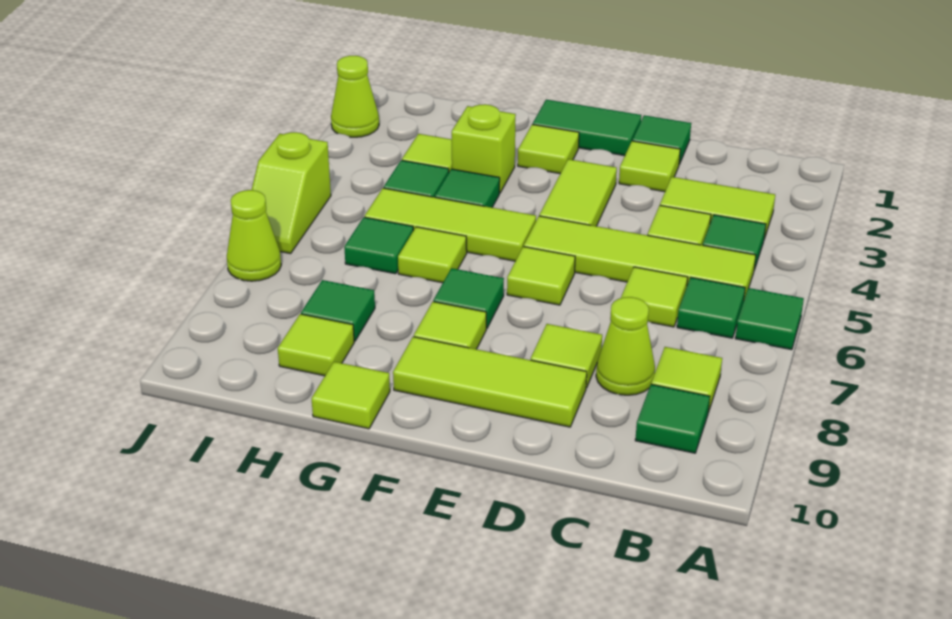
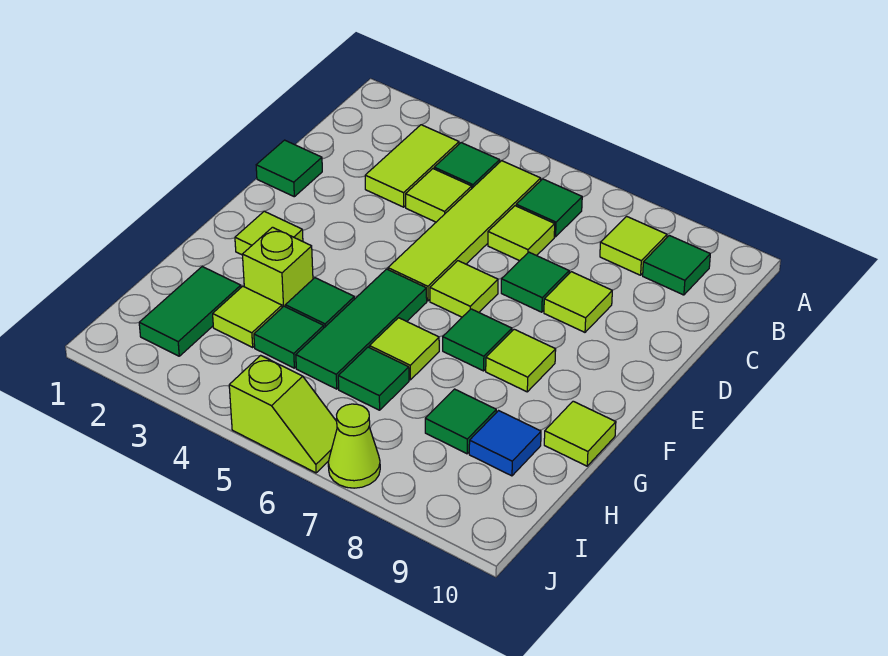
green tile A6 level 1 -> green tile D7 level 1
lime cone C8 level 1 -> none
lime tile D2 level 1 -> none
lime tile D9:F9 level 1 -> none
green tile E1:F1 level 1 -> green tile H2:I2 level 1
lime tile E3:E4 level 1 -> none
lime tile F5:H5 level 1 -> green tile F5:H5 level 1
lime tile H9 level 1 -> blue tile H9 level 1
lime cone J2 level 1 -> none

